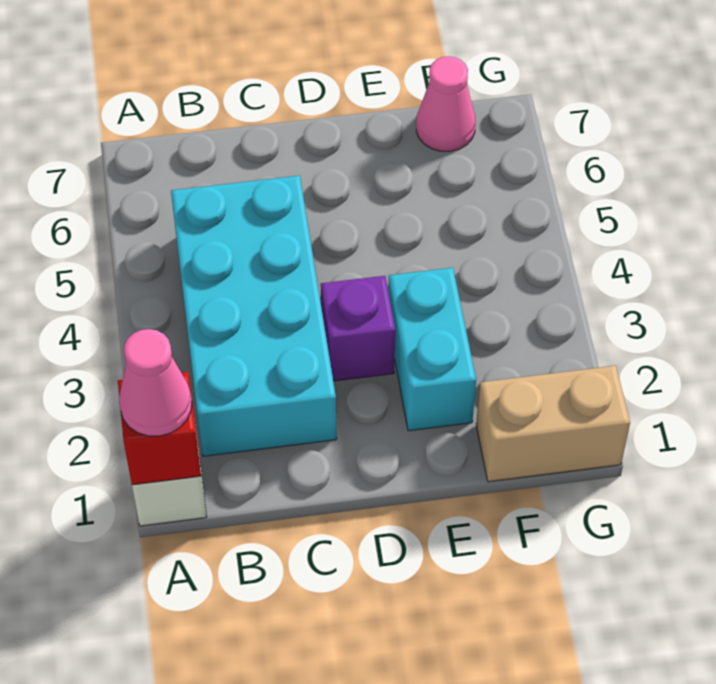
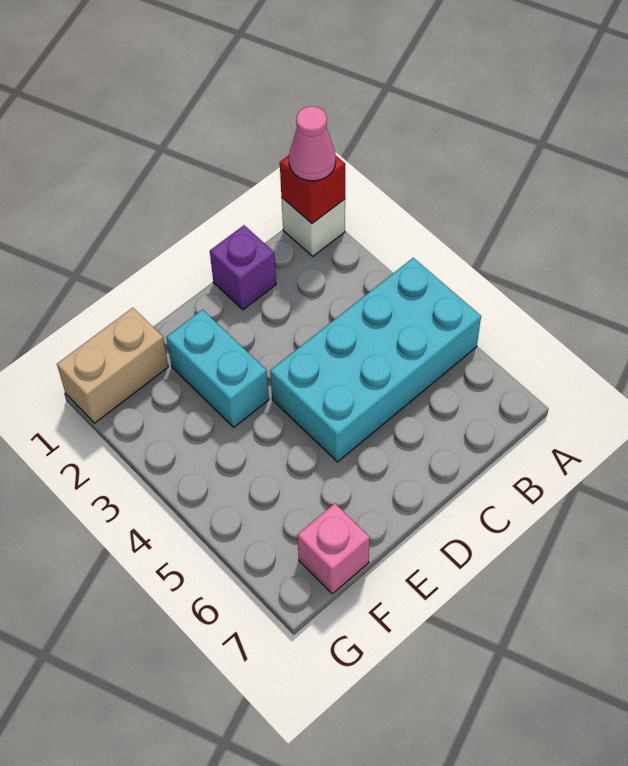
cyan brick B2:C5 level 1 -> cyan brick A4:D5 level 1
purple brick D3 level 1 -> purple brick C1 level 1
pink cone F7 level 1 -> pink brick F7 level 1

